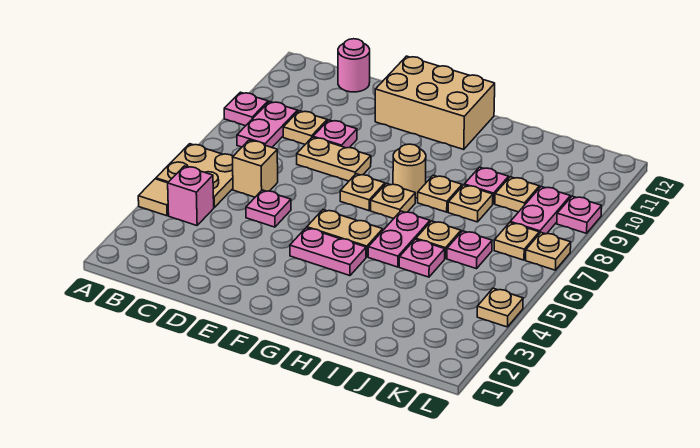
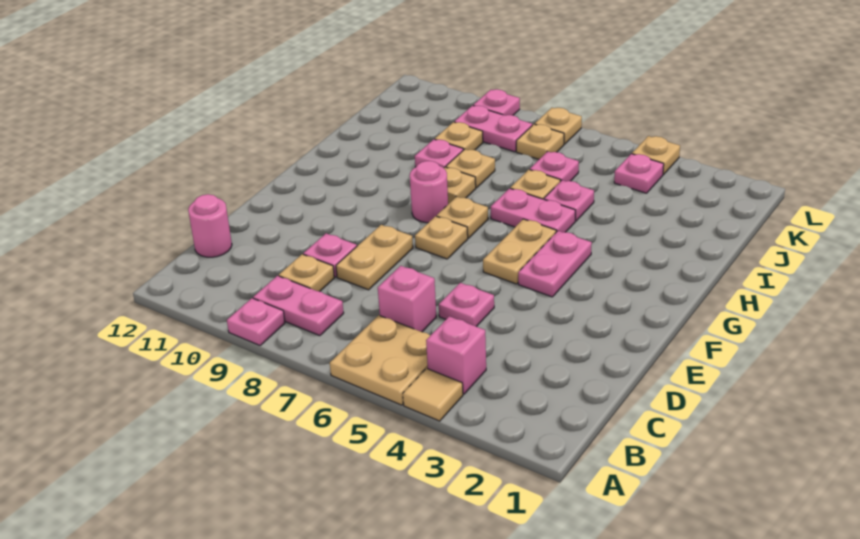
tan brick C6 level 1 -> pink brick C6 level 1
tan brick E11:G12 level 1 -> none
tan round brick G8 level 1 -> pink round brick G8 level 1
none -> pink plate K4 level 1

